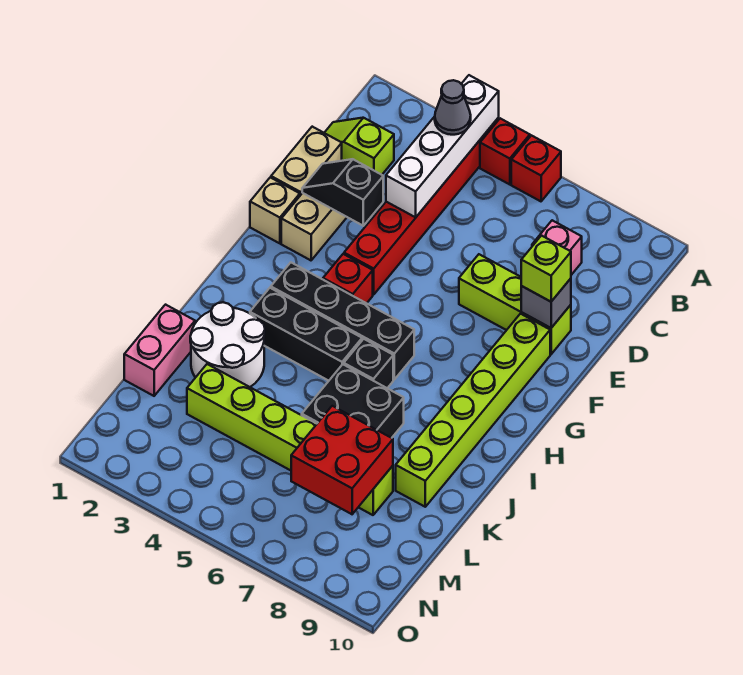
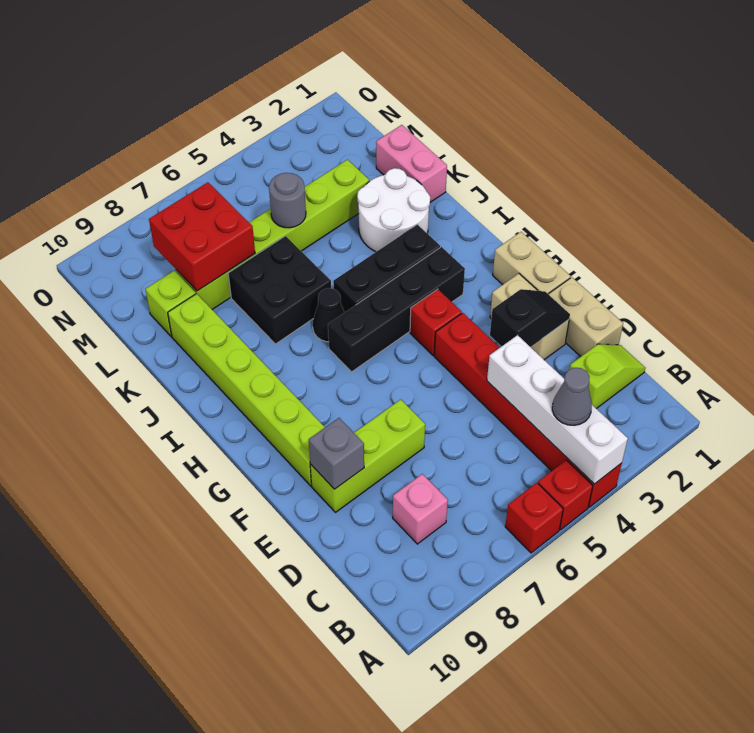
lime brick E9 level 3 -> lime brick L9 level 1
tan brick F1 level 1 -> tan brick F1:G1 level 1
black brick I6 level 1 -> black cone I6 level 1
none -> grey round brick L5 level 2

